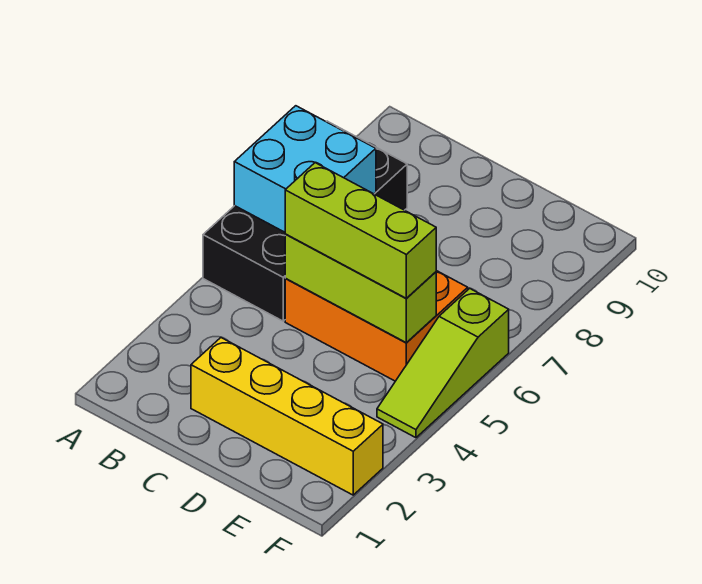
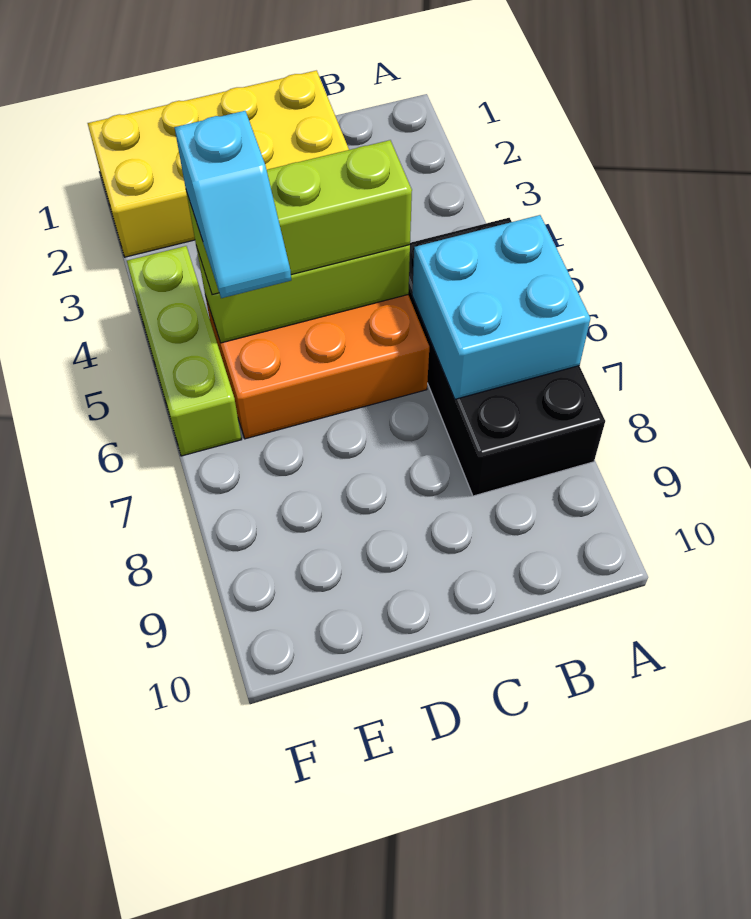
yellow brick C2:F2 level 1 -> yellow brick C1:F2 level 1
none -> cyan slope E5:E6 level 4 top 5
lime slope F4:F6 level 1 top 6 -> lime brick F4:F6 level 1

